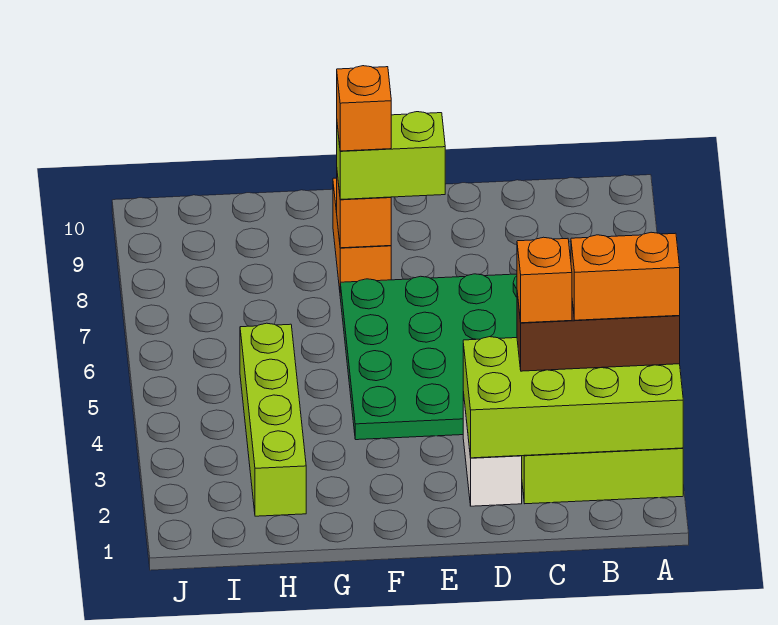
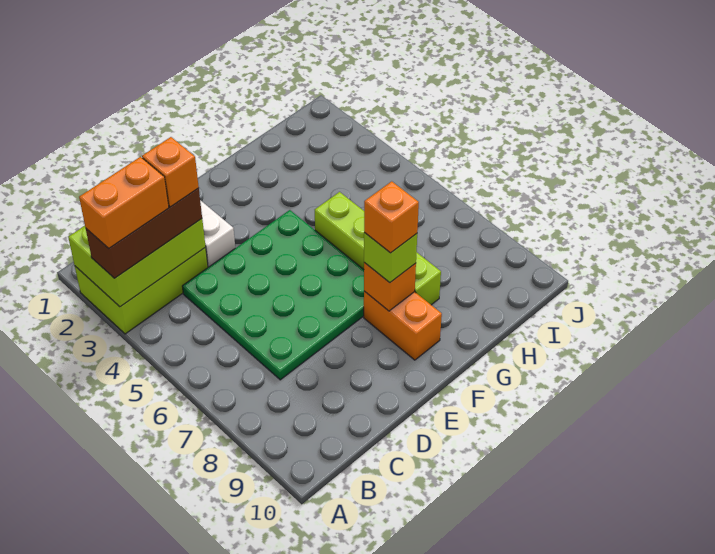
lime brick A2:D3 level 2 -> lime brick A2:C3 level 2
lime brick E8:F8 level 3 -> lime brick F8 level 3
lime brick H2:H5 level 1 -> lime brick G5:G8 level 1

